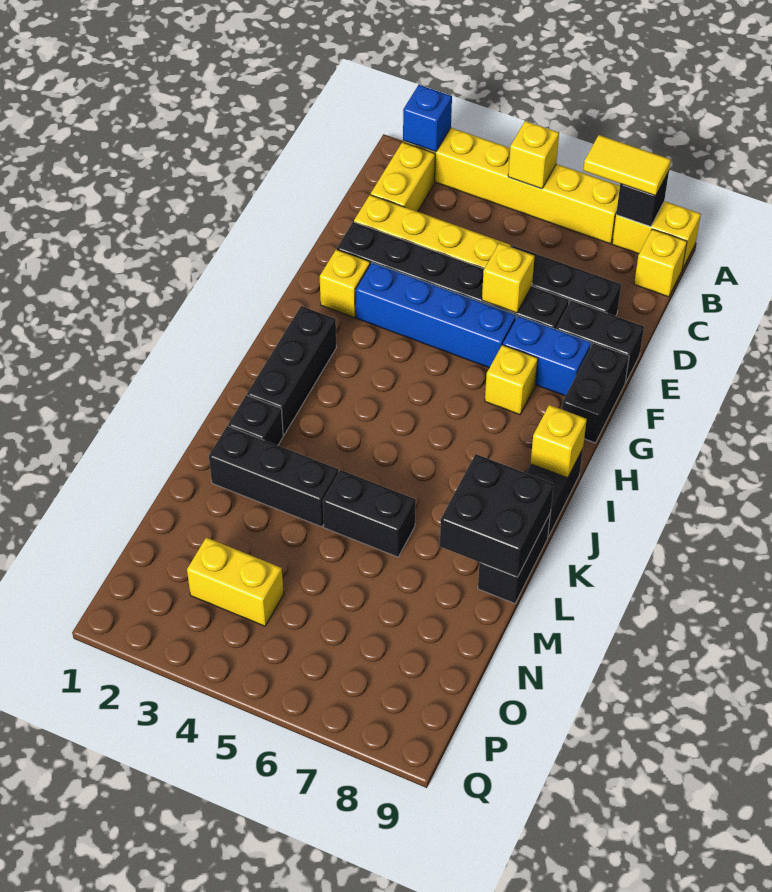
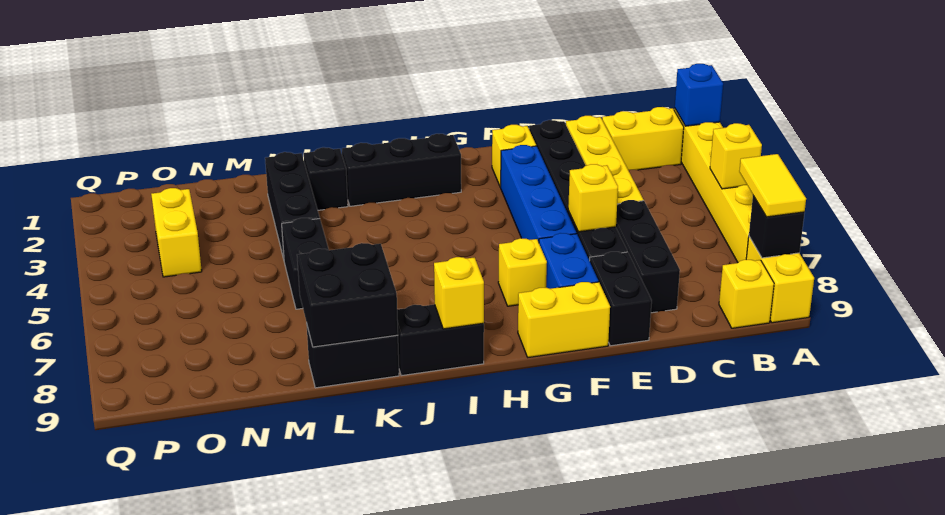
black brick F9:G9 level 1 -> yellow brick F9:G9 level 1

